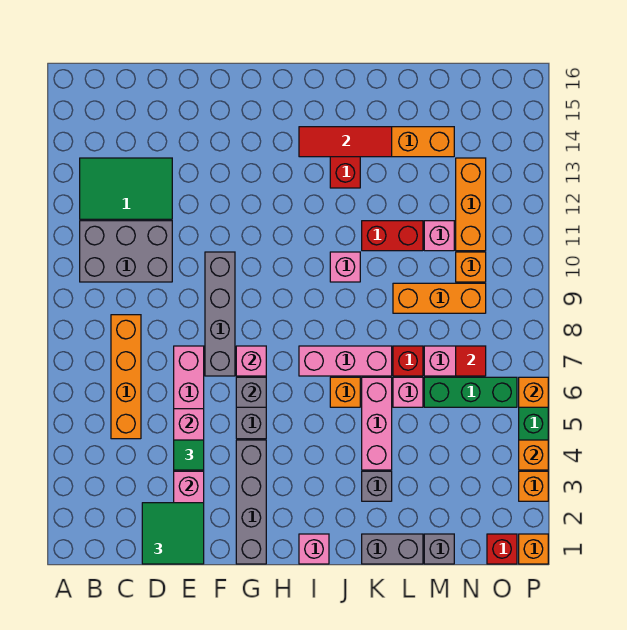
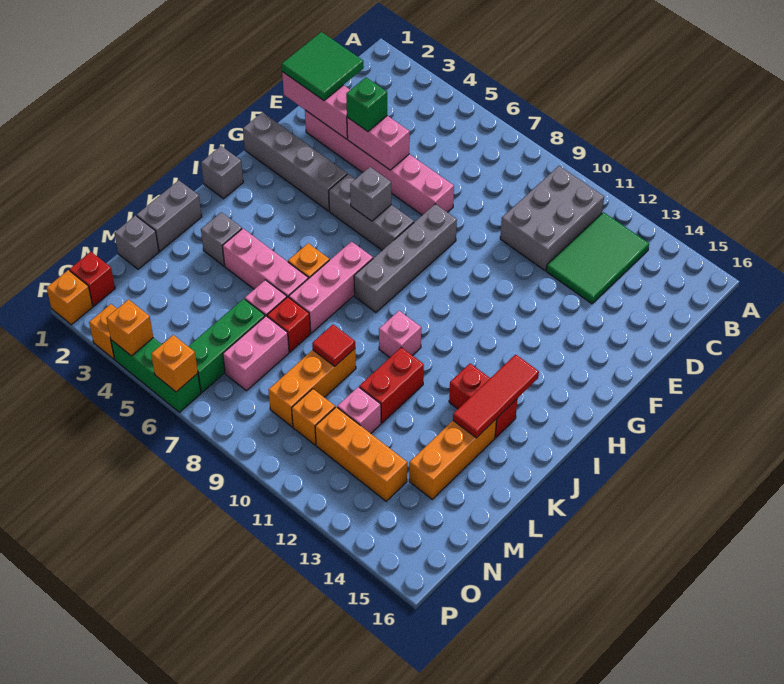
orange brick C5:C8 level 1 -> none
green tile E4 level 3 -> green brick E4 level 3
grey brick F7:F10 level 1 -> grey brick F8:I8 level 1
pink brick G7 level 2 -> none
pink brick I1 level 1 -> grey brick I1 level 1
red tile N7 level 2 -> red tile L9 level 2

